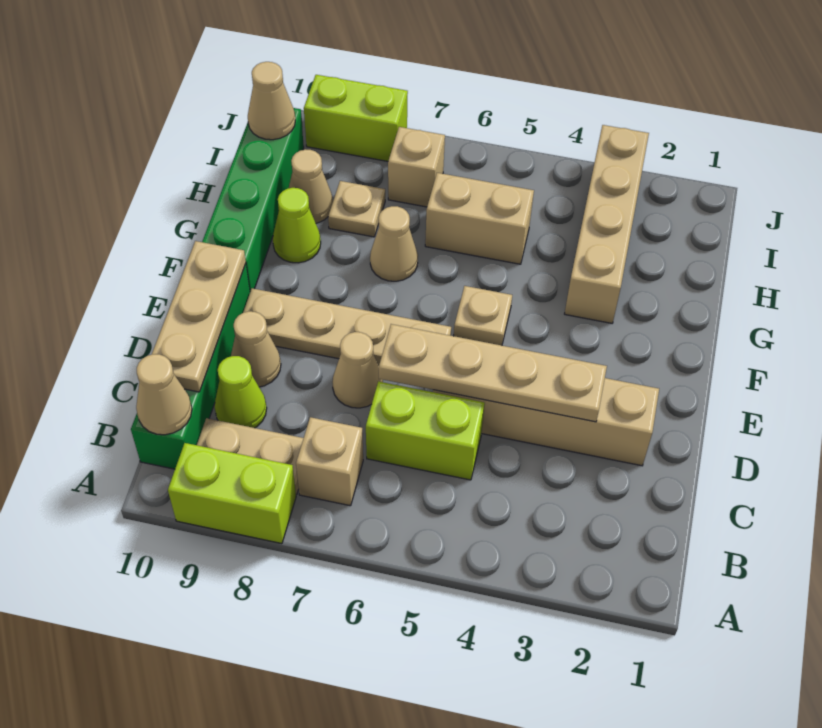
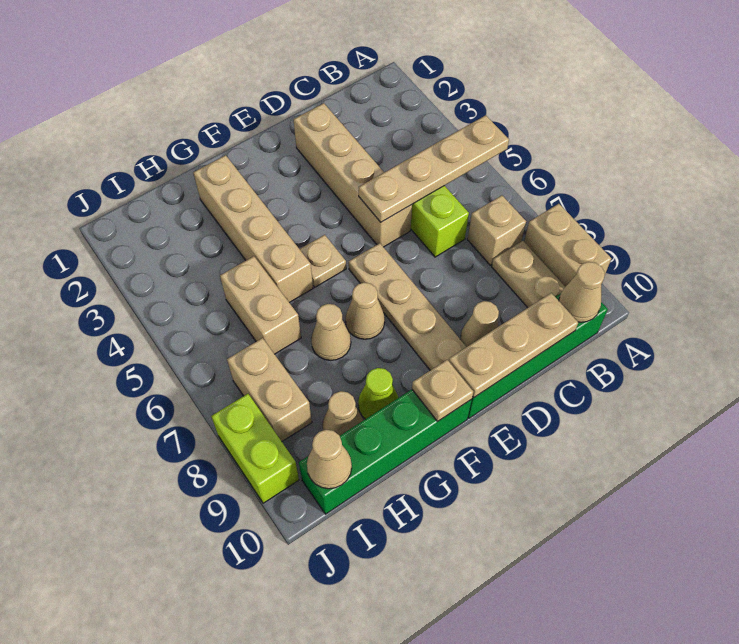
lime brick A8:A9 level 1 -> tan brick A8:A9 level 1
lime cone C9 level 1 -> none
tan plate D3:D6 level 2 -> tan plate A5:D5 level 2
tan cone D7 level 1 -> tan cone F7 level 1
tan brick G3:J3 level 1 -> tan brick G2:G5 level 1
tan plate H8 level 1 -> tan plate F10 level 2
tan brick I7 level 1 -> tan brick I7:I8 level 1

